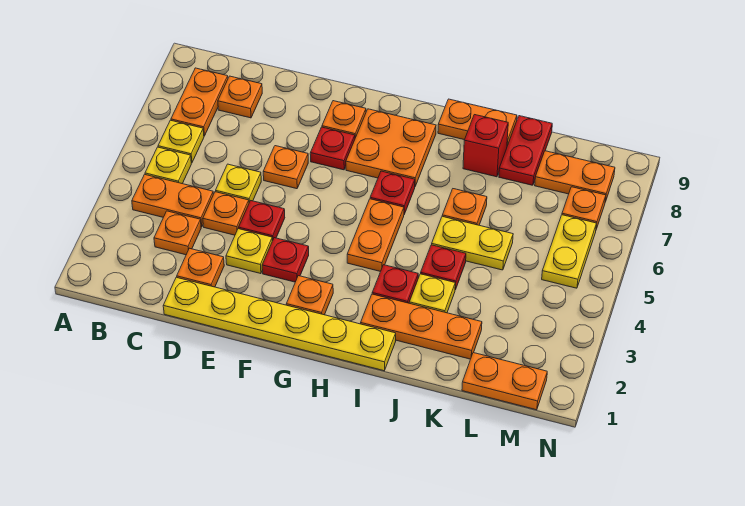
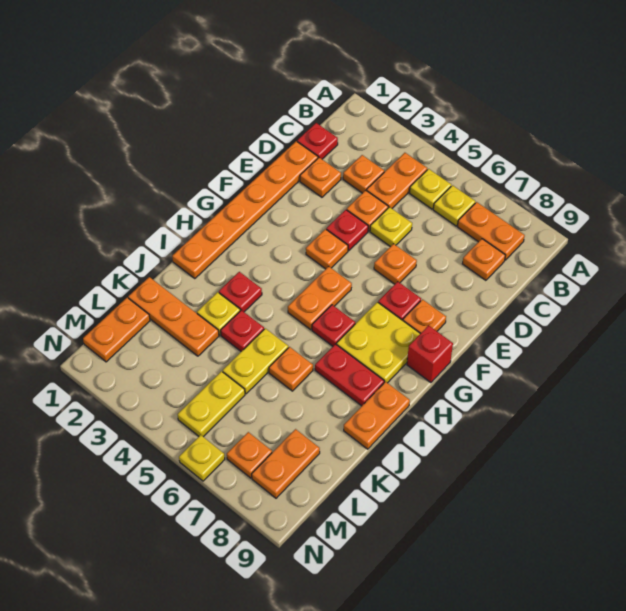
yellow plate D1:I1 level 1 -> orange plate D1:I1 level 1
yellow plate E3 level 1 -> yellow plate N6 level 1
red plate F3 level 1 -> red plate C1 level 1
orange plate G2 level 1 -> orange plate F4 level 1
orange plate G7:H8 level 1 -> yellow plate G7:H8 level 1
orange plate H4:H5 level 1 -> orange plate G5:H5 level 1
orange plate I2:K2 level 1 -> orange plate K1:K3 level 1
red brick J8 level 1 -> red brick G9 level 1
red plate K8:K9 level 1 -> red plate I7:I8 level 1
yellow plate M5:M6 level 1 -> yellow plate L5:M5 level 1

